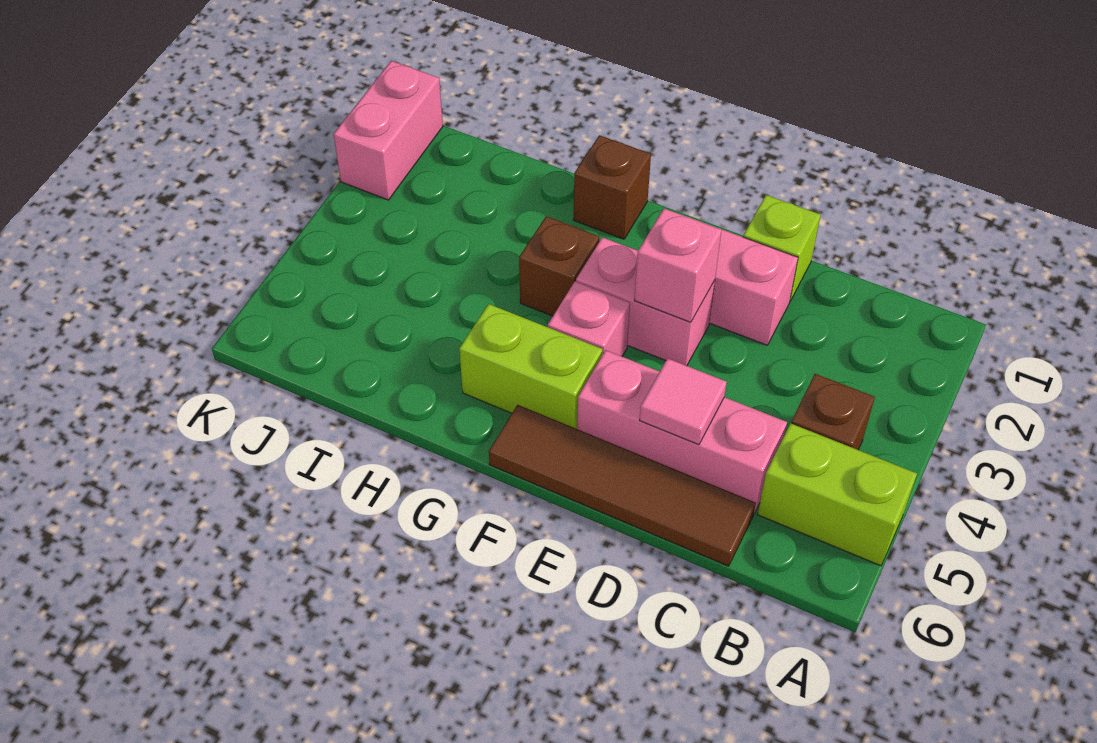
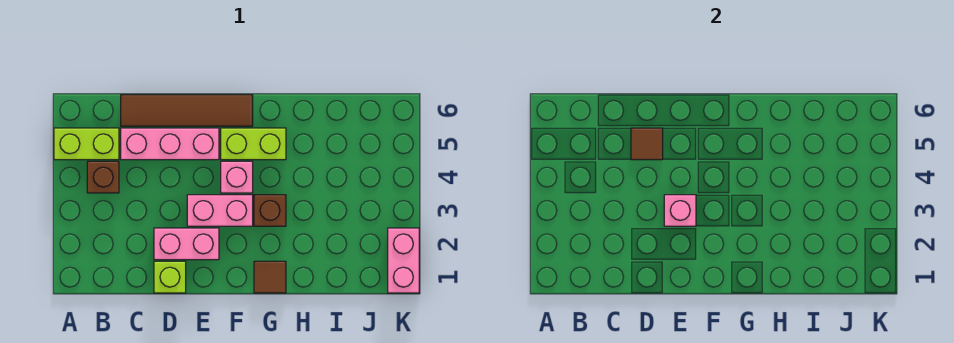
pink tile D5 level 2 -> brown tile D5 level 2
brown brick G1 level 1 -> brown tile G1 level 1

